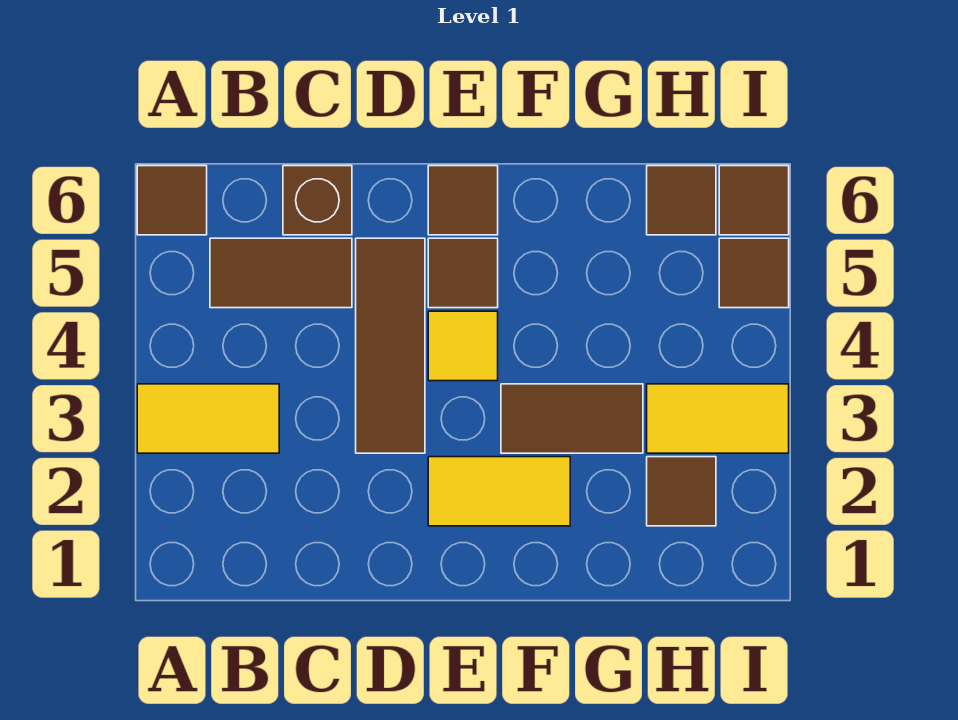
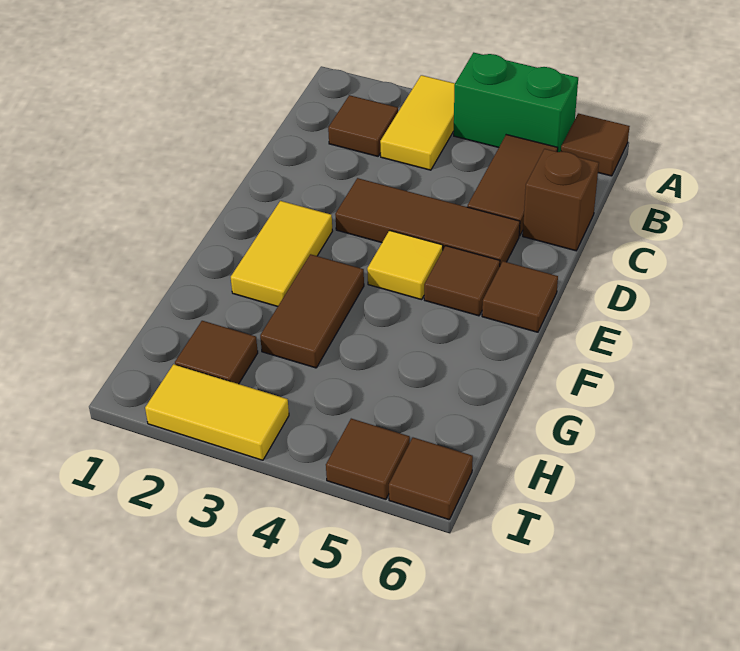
none -> green brick A4:A5 level 1
yellow tile H3:I3 level 1 -> yellow tile I2:I3 level 1
brown tile H6 level 1 -> brown tile B2 level 1

